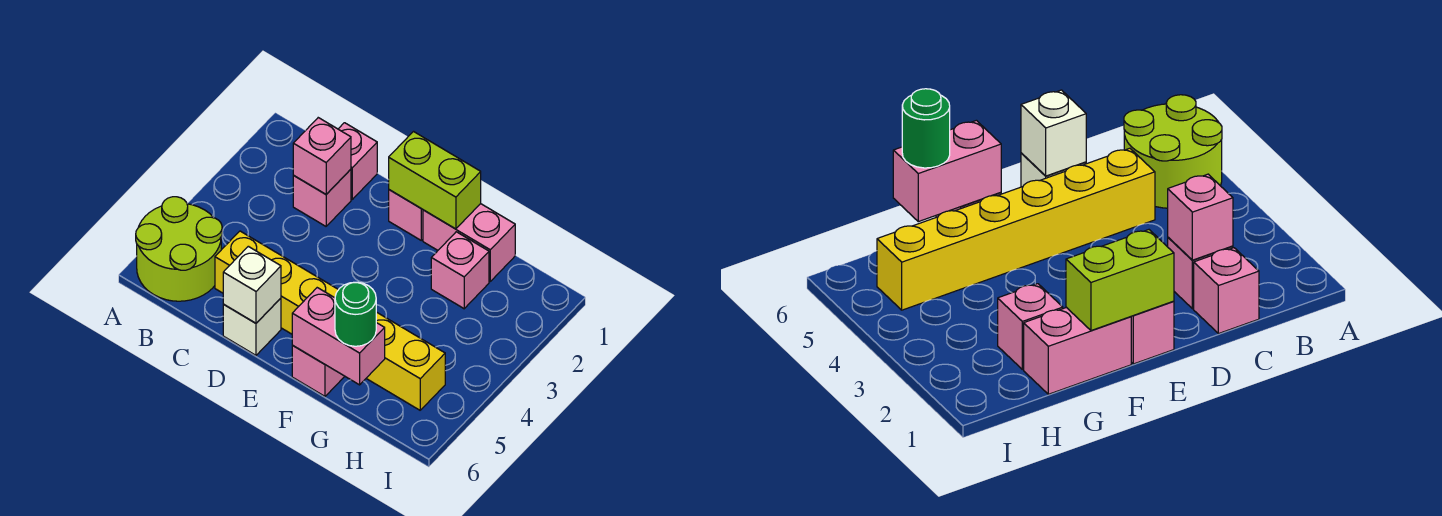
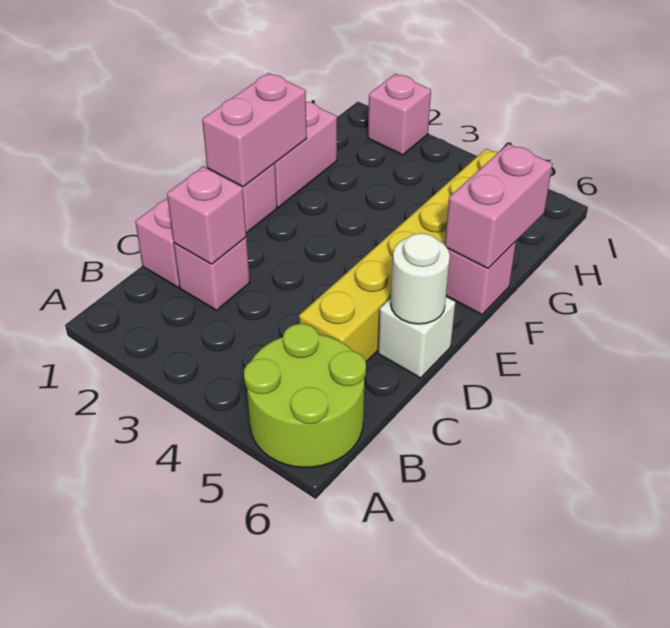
white brick D6 level 2 -> white round brick D6 level 2
lime brick E1:F1 level 2 -> pink brick E1:F1 level 2
pink brick G2 level 1 -> pink brick I2 level 1
green round brick G6 level 3 -> none

